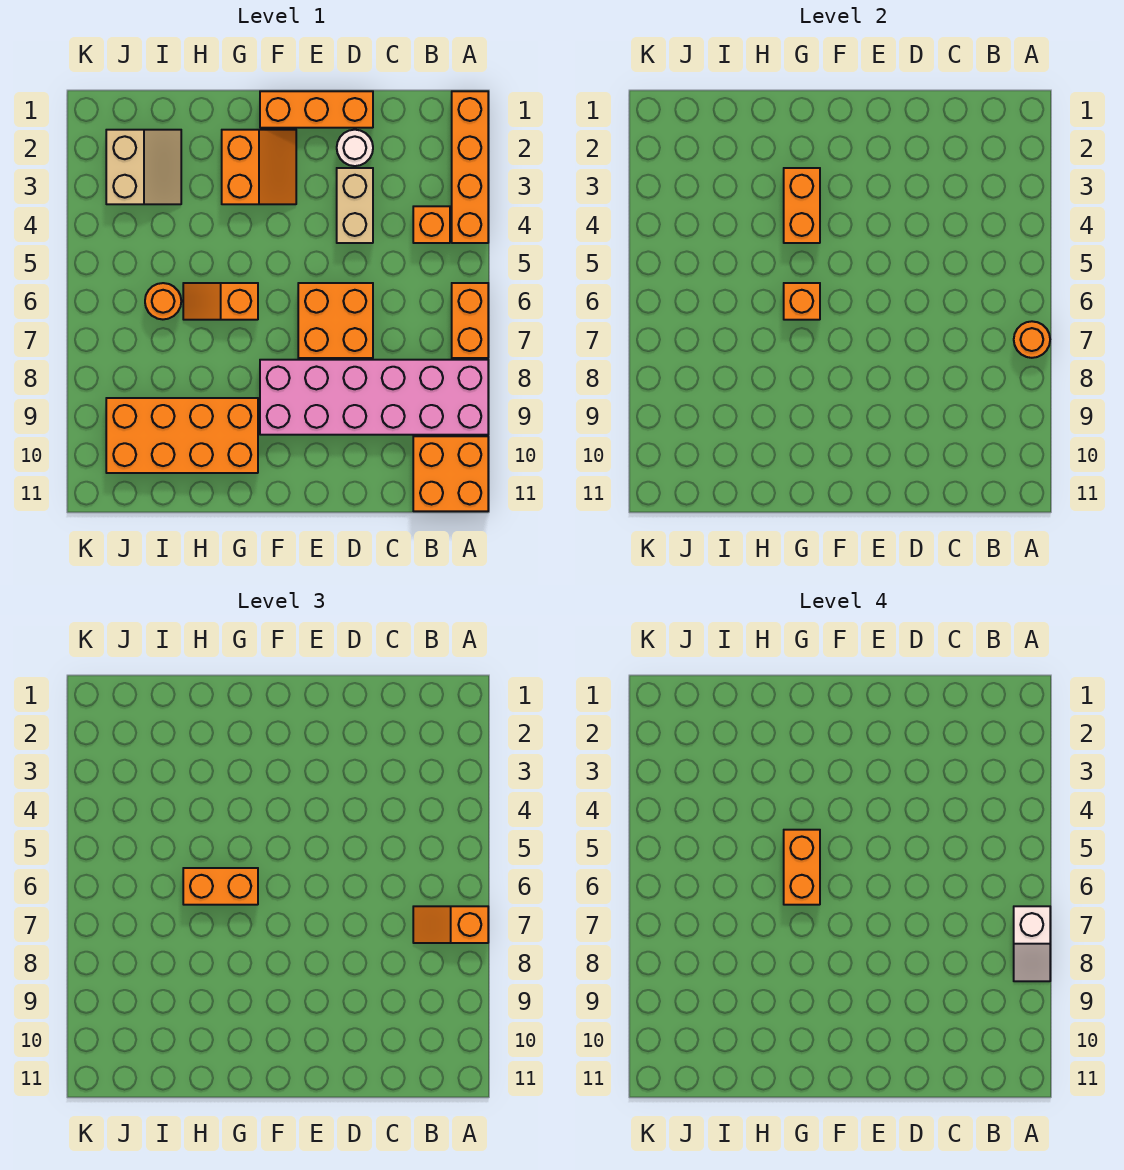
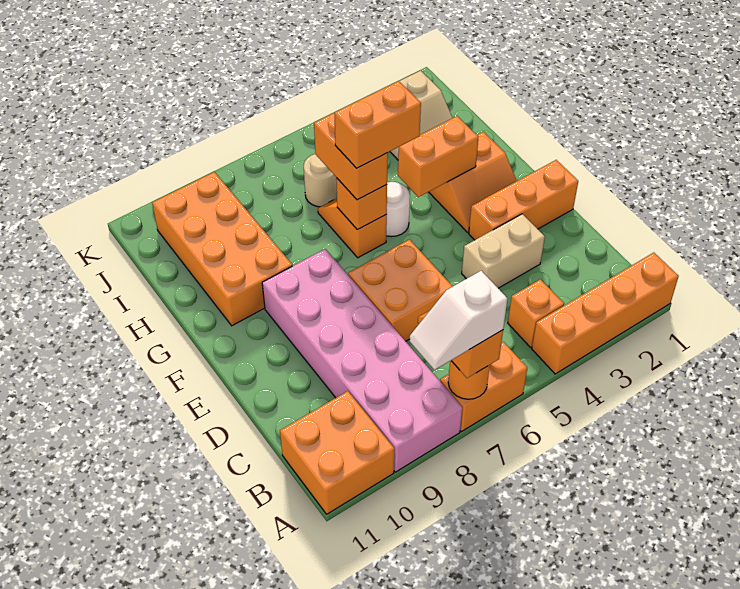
orange brick D1:F1 level 1 -> orange brick E1:E3 level 1
white round brick D2 level 1 -> white round brick G5 level 1
orange round brick I6 level 1 -> tan round brick I6 level 1

